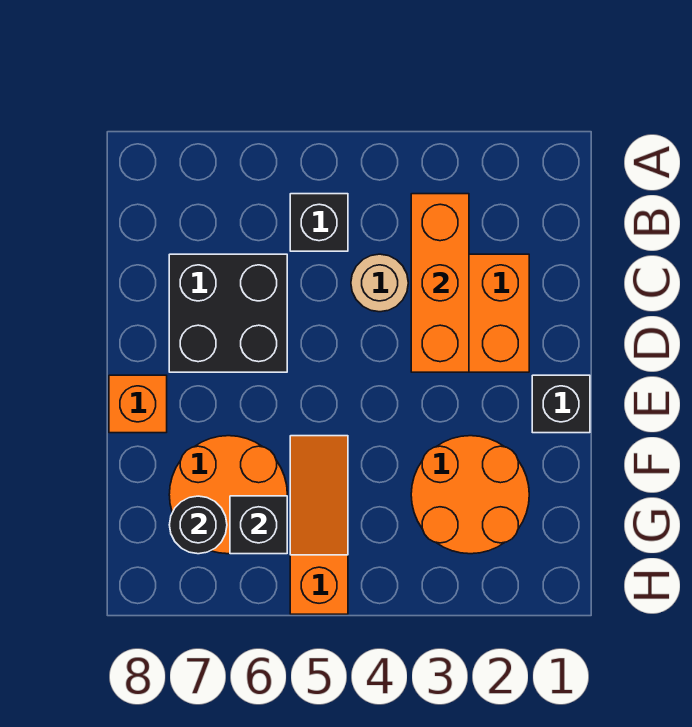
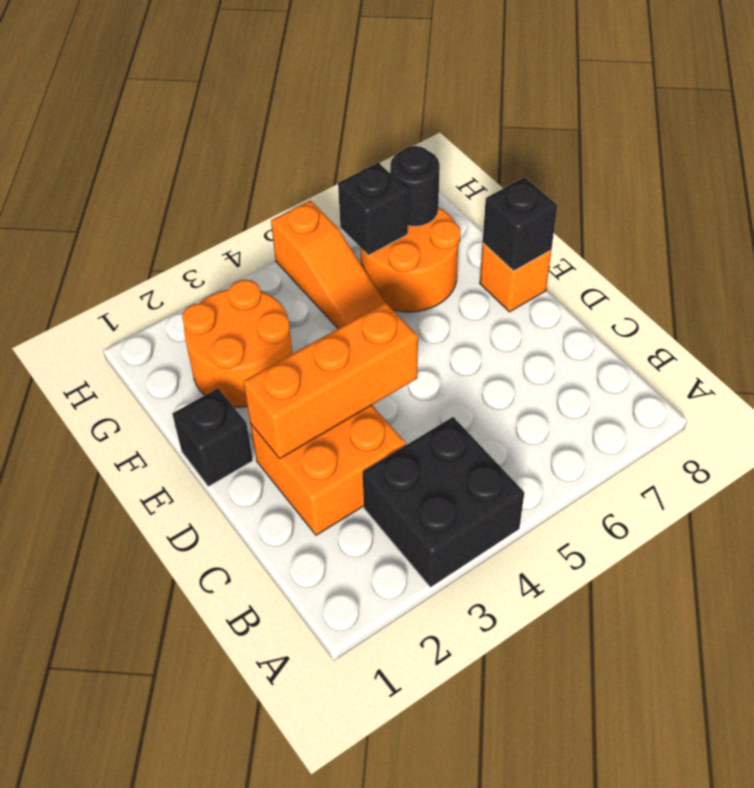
orange brick B3:D3 level 2 -> orange brick D2:D4 level 2
black brick B5 level 1 -> black brick E8 level 2
tan round brick C4 level 1 -> none
black brick C6:D7 level 1 -> black brick A3:B4 level 1

